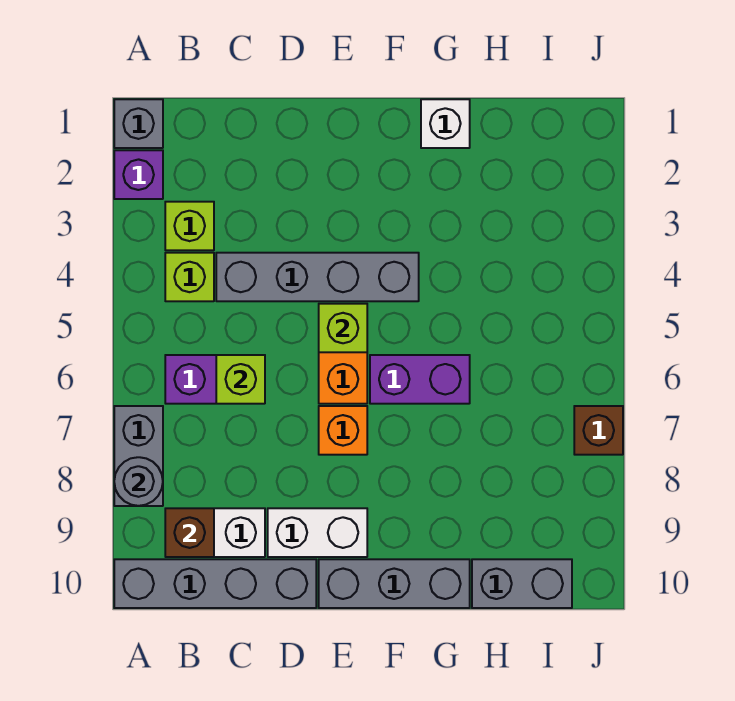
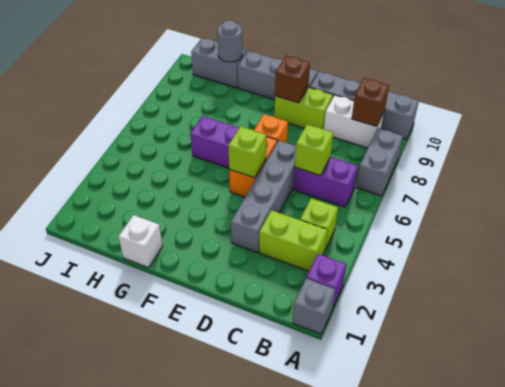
grey round brick A8 level 2 -> grey round brick H10 level 2
lime brick B3 level 1 -> lime brick B3:C3 level 1
grey brick C4:F4 level 1 -> grey brick D3:D6 level 1
white brick D9:E9 level 1 -> lime brick D9:E9 level 1
brown brick J7 level 1 -> brown brick E9 level 2

